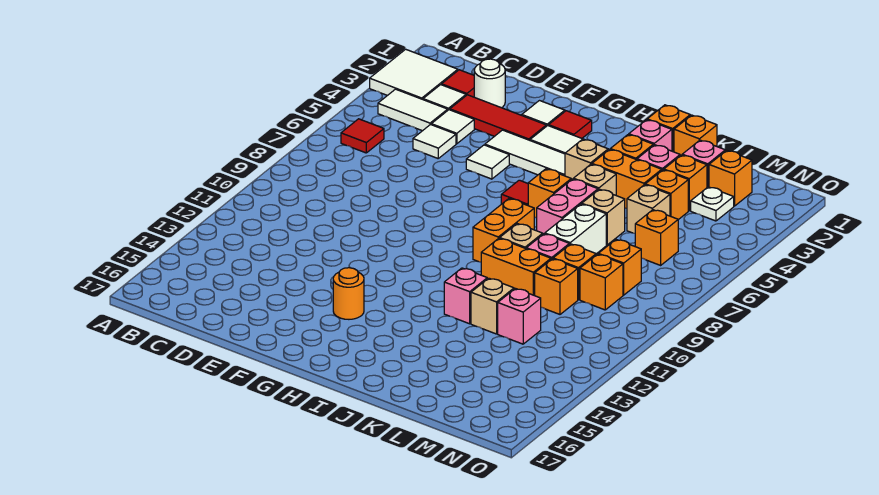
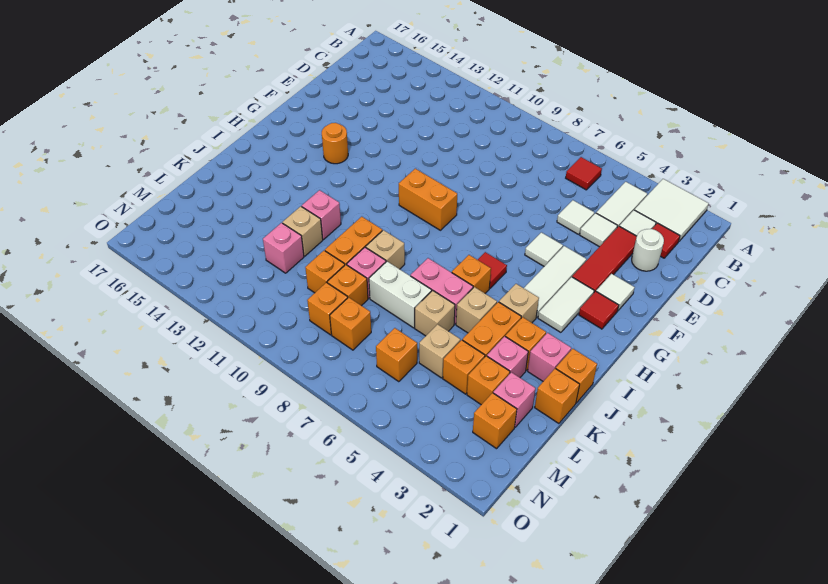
orange brick I8:I9 level 1 -> orange brick G9:G10 level 1
white plate M3 level 1 -> none

